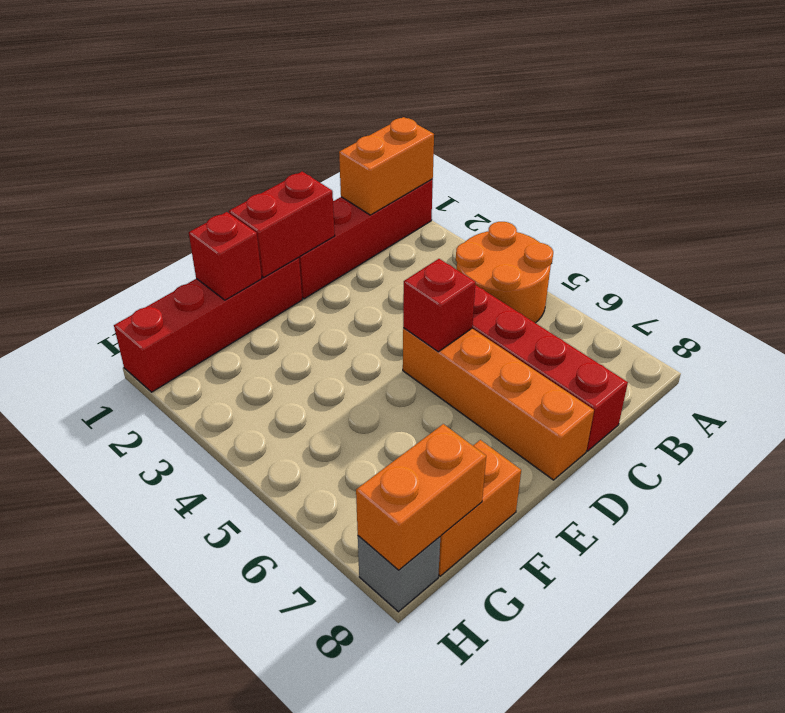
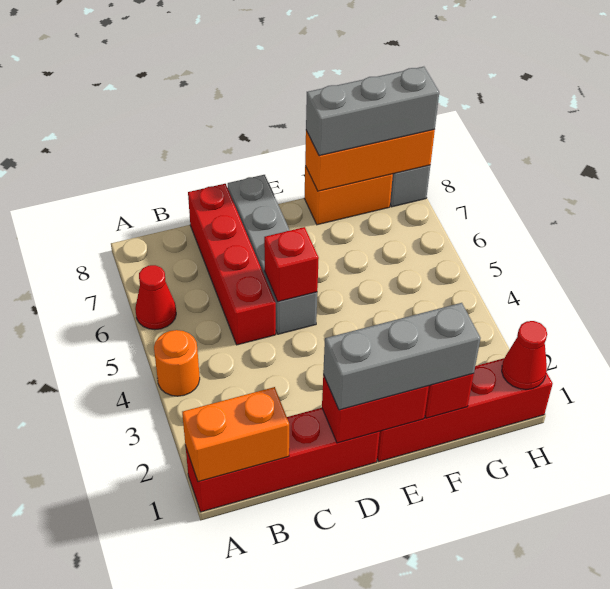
orange round brick A4:B5 level 1 -> orange round brick A4 level 1
none -> red cone A6 level 1
none -> grey brick D1:F1 level 3
orange brick D5:D8 level 1 -> grey brick D5:D8 level 1
none -> grey brick F8:H8 level 3
orange brick G8:H8 level 2 -> orange brick F8:H8 level 2
none -> red cone H1 level 2

